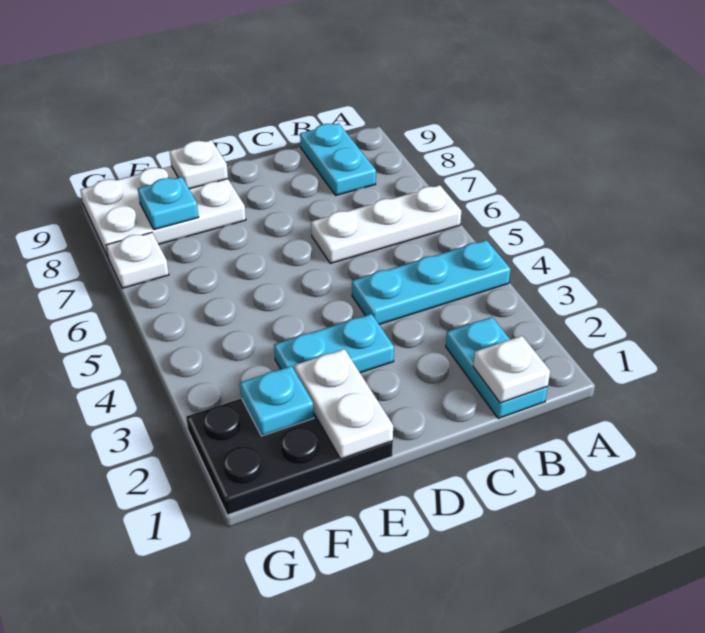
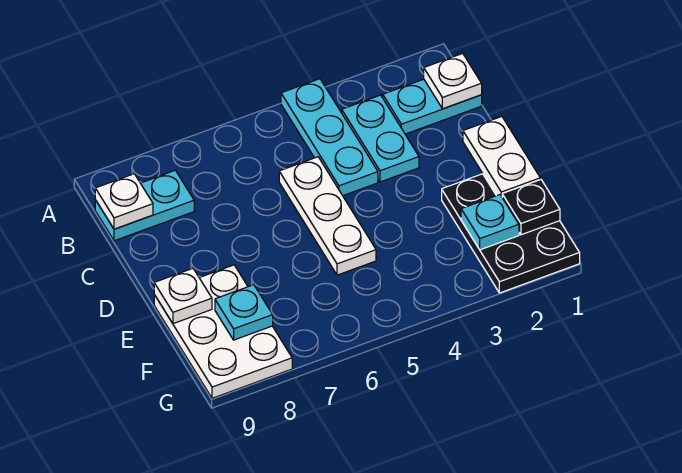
white plate A6:C6 level 1 -> white plate C5:E5 level 1
cyan plate D3:E3 level 1 -> cyan plate B3:C3 level 1
white plate E1:E2 level 2 -> white plate D1:E1 level 2
none -> black plate F1 level 2
white plate G7 level 1 -> white plate B9 level 2

